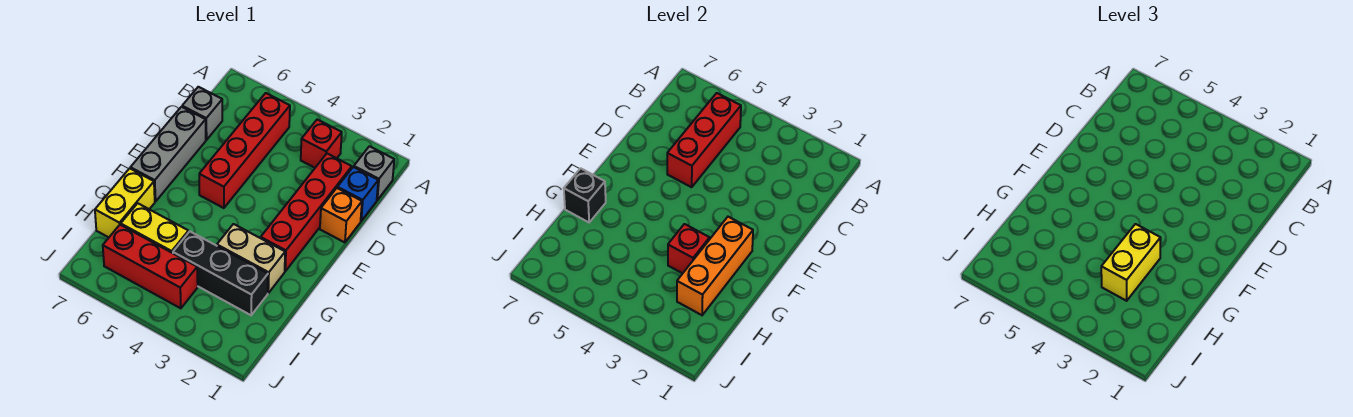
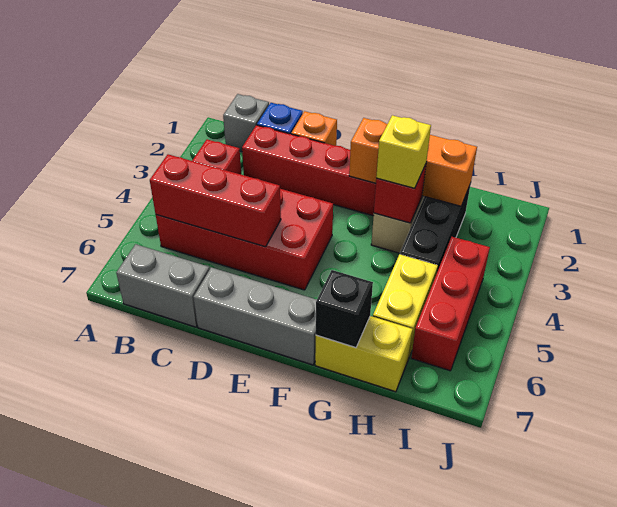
red brick B5:E5 level 1 -> red brick B4:E5 level 1
grey brick C7 level 1 -> grey brick B7:C7 level 1
yellow brick G3:H3 level 3 -> yellow brick G3 level 3

